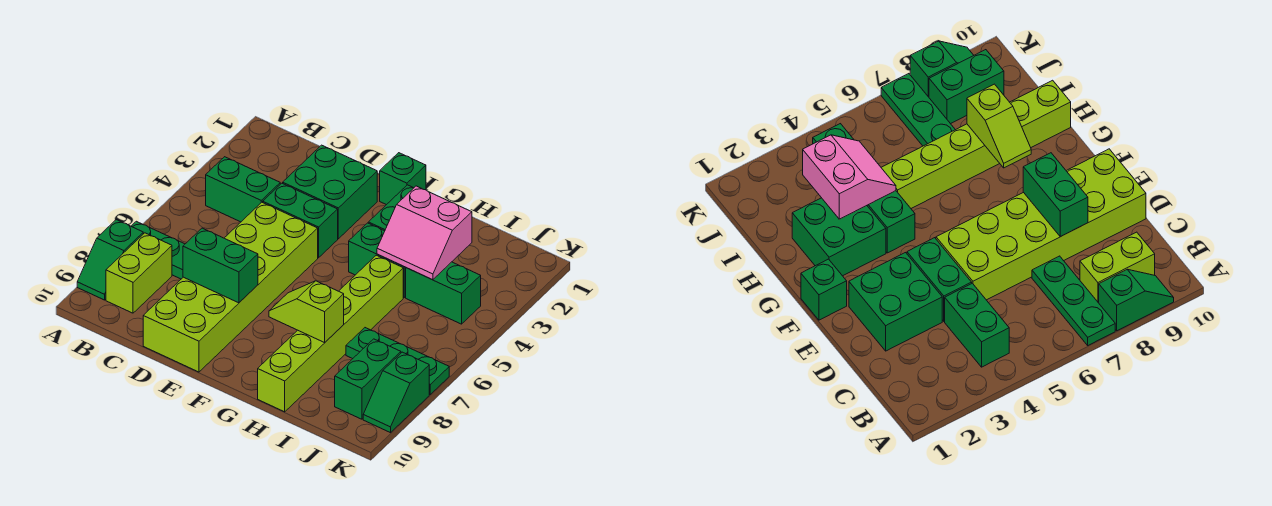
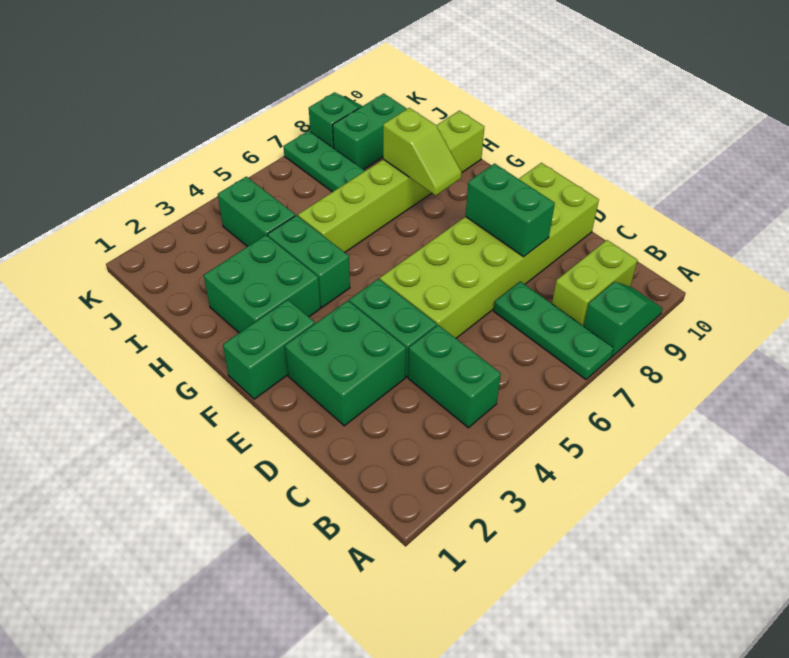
green brick F1 level 1 -> green brick F1:F2 level 1
pink slope H3:I4 level 2 top 3 -> none

